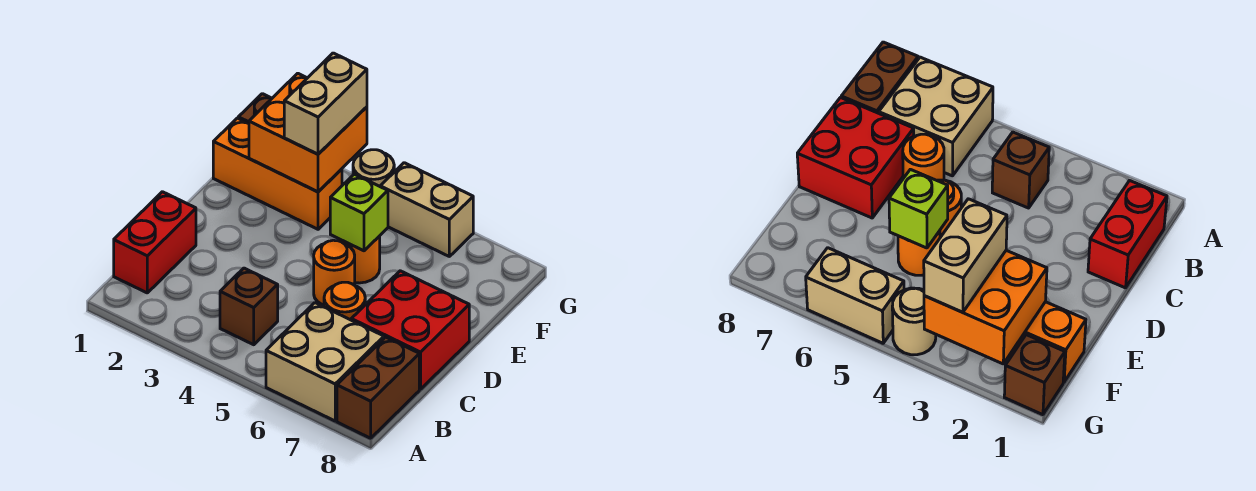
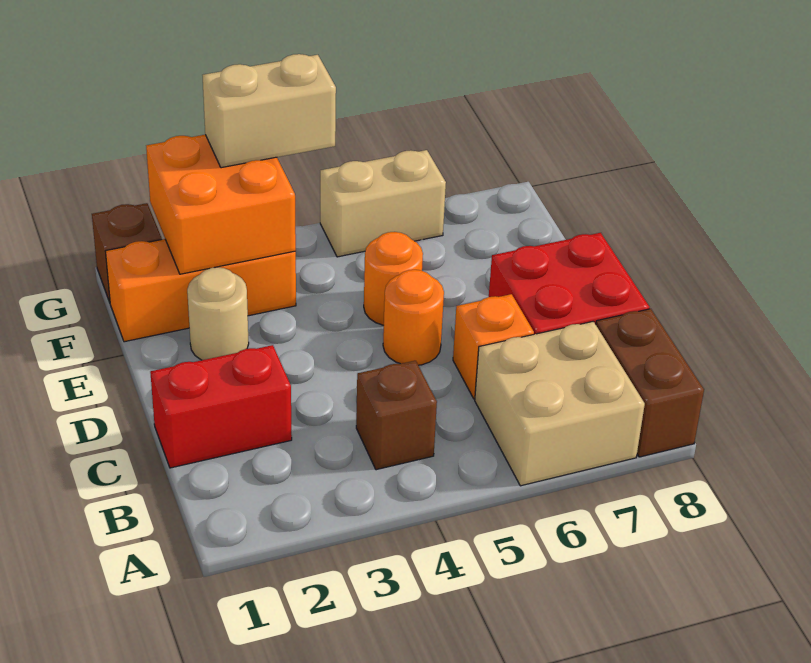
red brick B1:C1 level 1 -> red brick C1:C2 level 1
orange round brick C6 level 1 -> orange brick C6 level 1
lime brick E5 level 2 -> none
tan brick F3:G3 level 3 -> tan brick G3:G4 level 3
tan round brick G4 level 1 -> tan round brick E2 level 1

